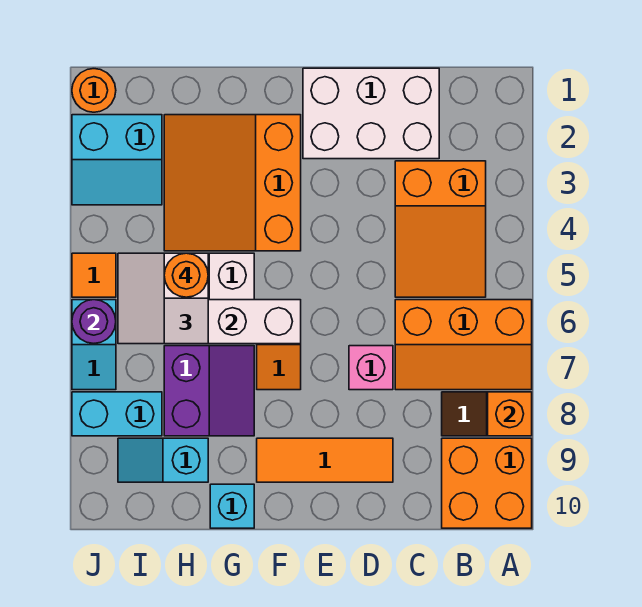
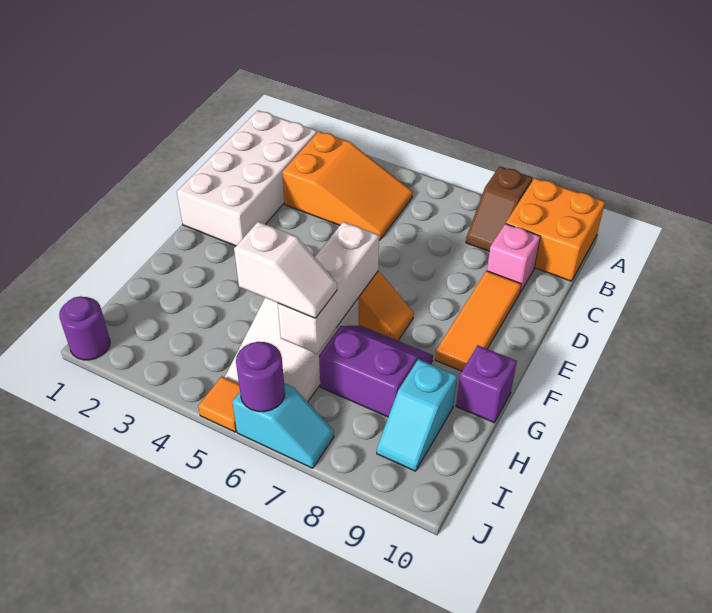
orange slope A6:C7 level 1 top 6 -> none
orange brick A8 level 2 -> none
white brick C1:E2 level 1 -> white brick B1:E2 level 1
pink brick D7 level 1 -> pink brick C9 level 1
orange slope F2:H4 level 1 top F -> none
cyan brick G10 level 1 -> purple brick G10 level 1
orange round brick H5 level 4 -> none
cyan slope I2:J3 level 1 top 2 -> none
cyan brick I8:J8 level 1 -> none
orange round brick J1 level 1 -> purple round brick J1 level 1

